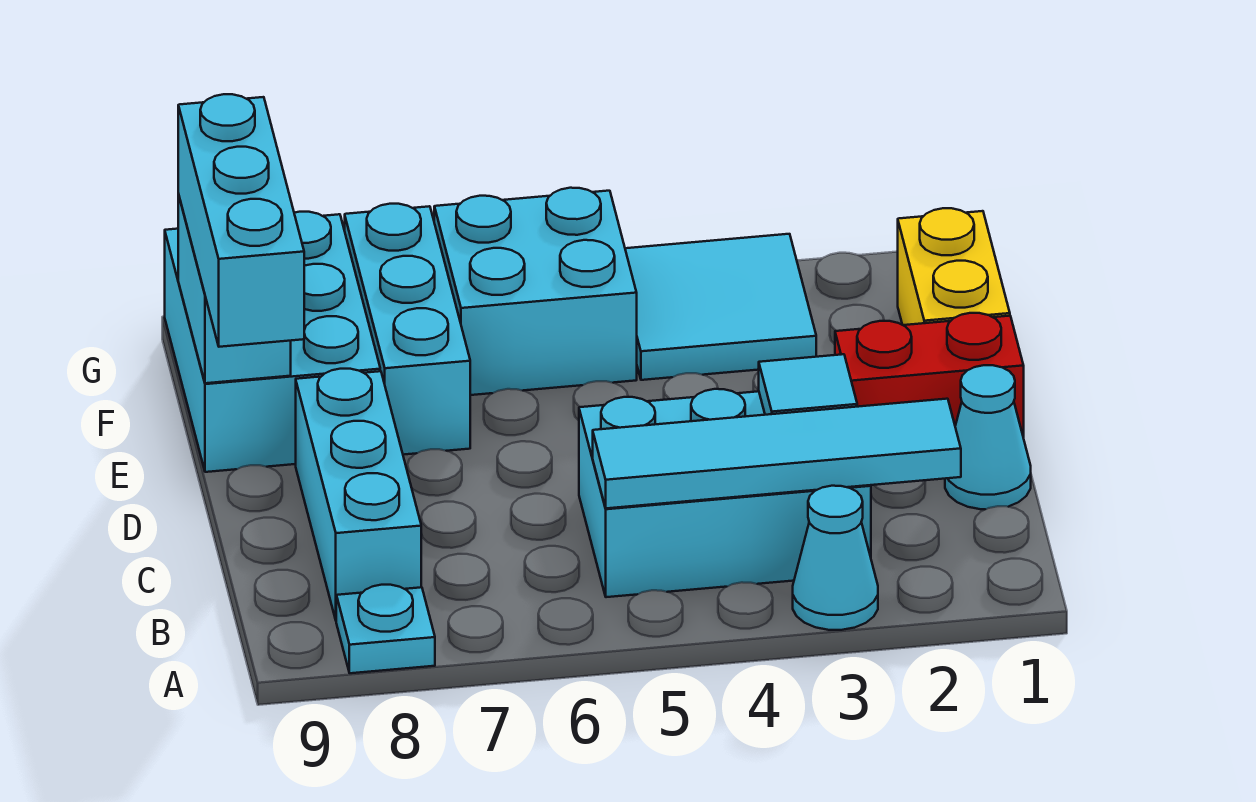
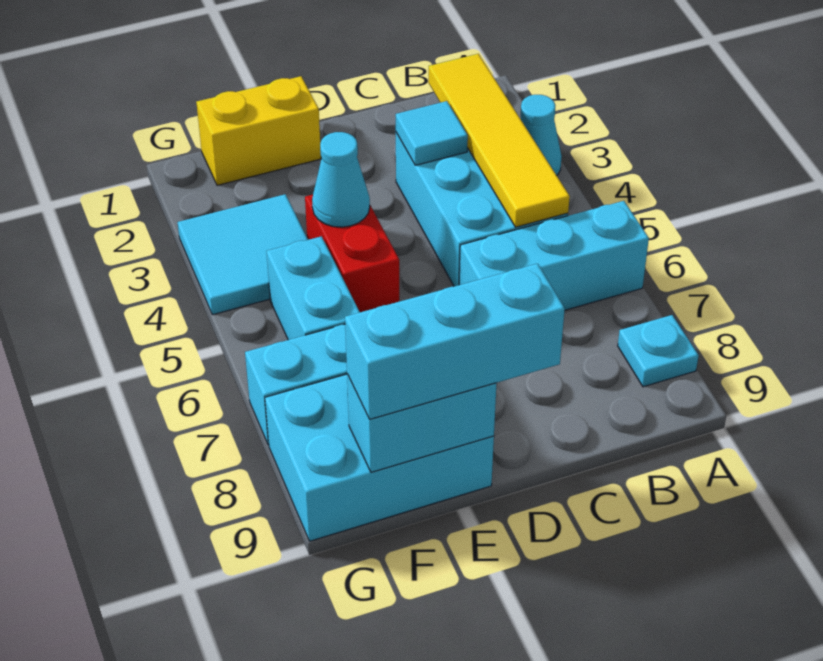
cyan tile B2:B5 level 2 -> yellow tile B2:B5 level 2
cyan brick B8:D8 level 1 -> cyan brick A6:C6 level 1
cyan cone C1 level 1 -> cyan cone E4 level 2
red brick D1:D2 level 1 -> red brick E4:E5 level 1
cyan brick F5:G6 level 1 -> cyan brick F5:F6 level 1

